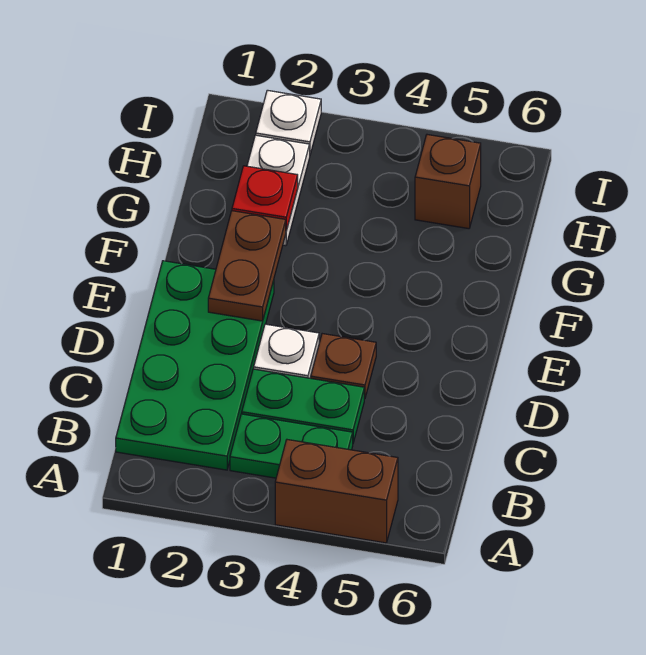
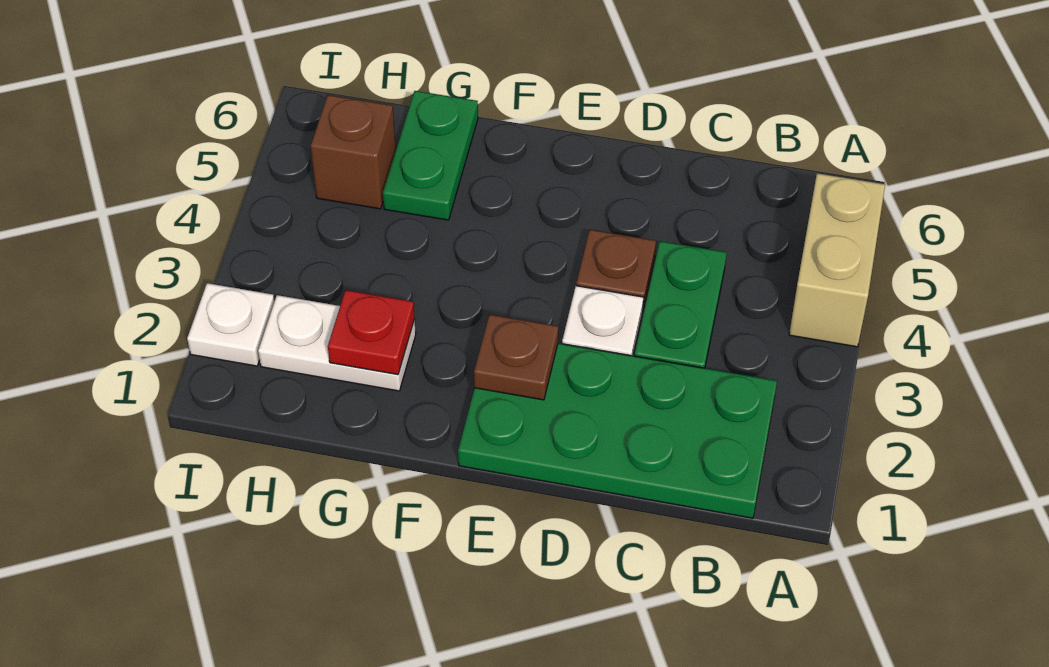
brown brick A4:A5 level 1 -> tan brick A4:A5 level 1
green plate B3:B4 level 1 -> green plate G5:G6 level 1
brown plate E2:F2 level 2 -> brown plate E2 level 2

